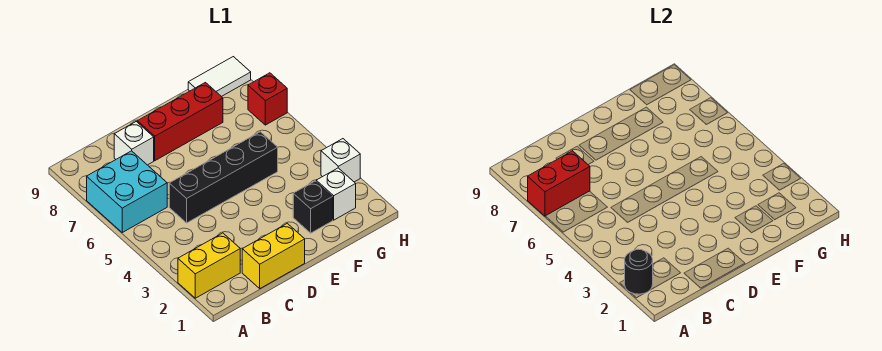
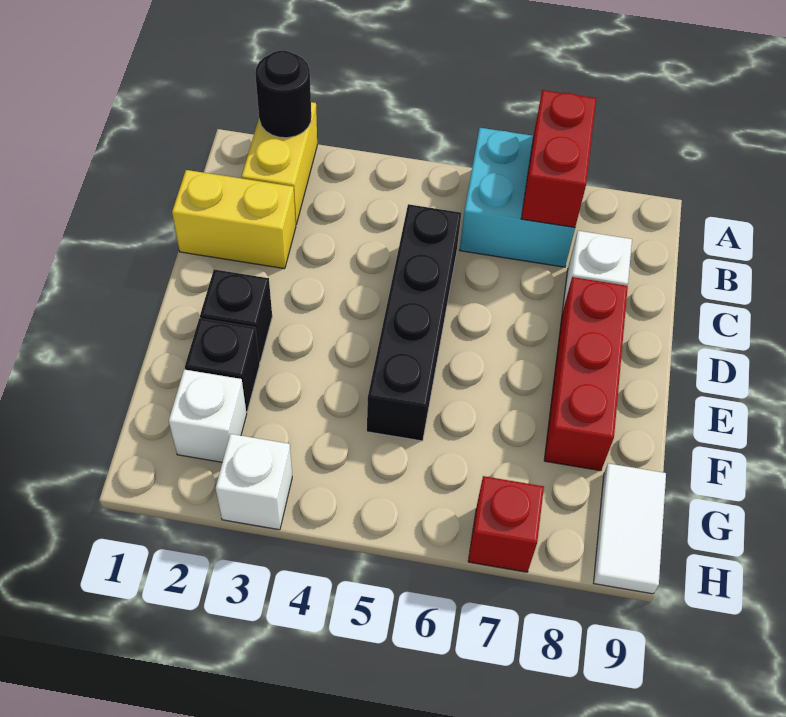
yellow brick C1:D1 level 1 -> yellow brick C1:C2 level 1
none -> black brick E2 level 1

